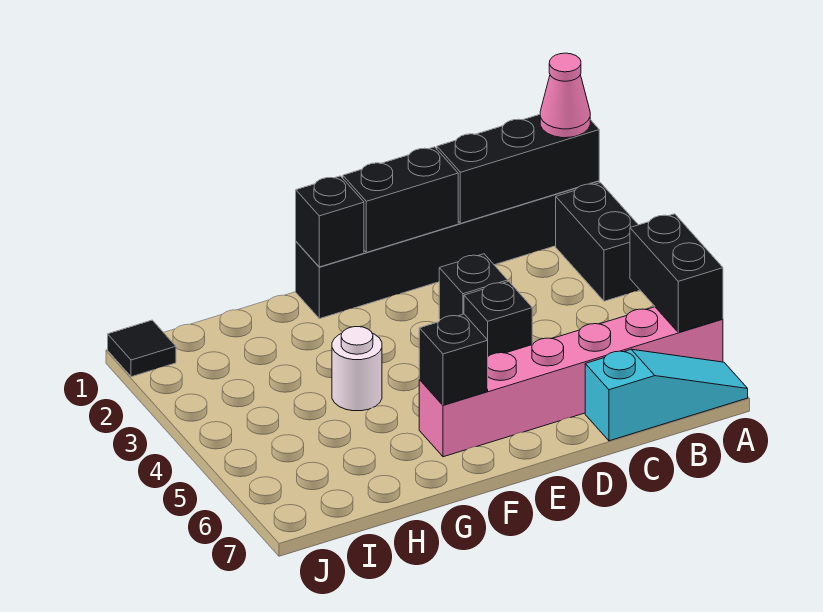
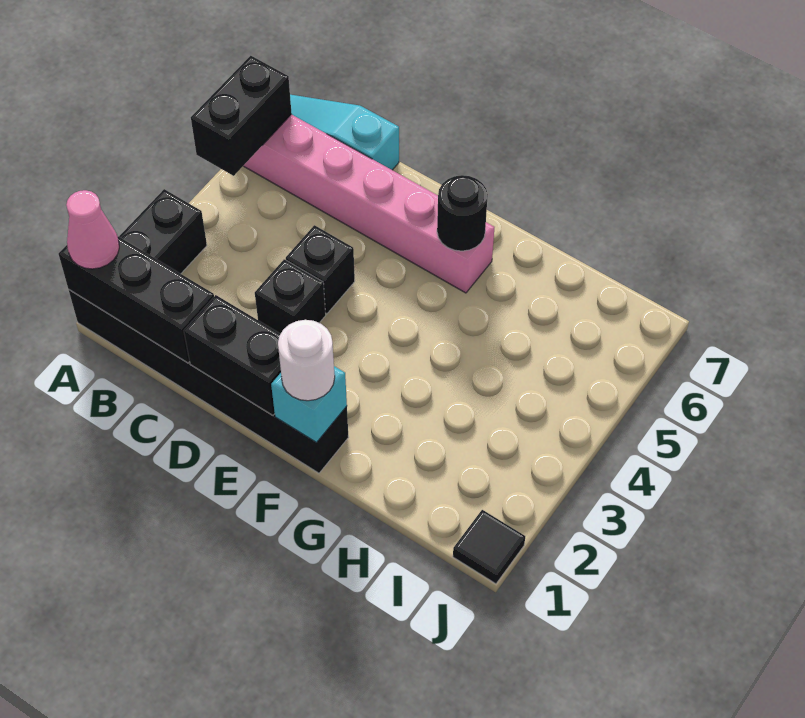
black brick F1 level 2 -> cyan brick F1 level 2
black brick F6 level 2 -> black round brick F6 level 2
white round brick G4 level 1 -> white round brick F1 level 3

